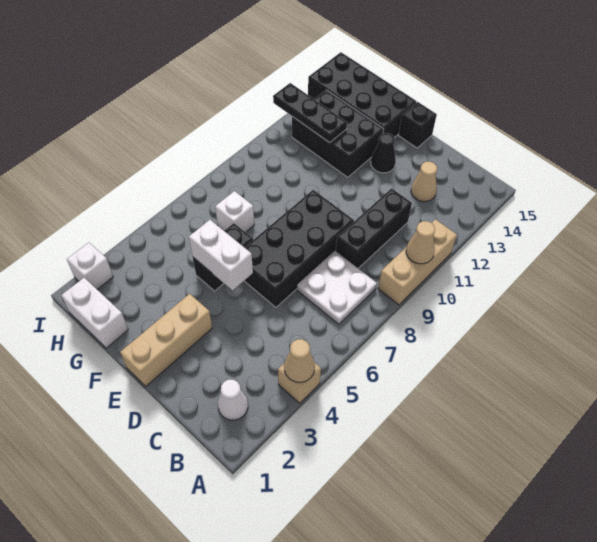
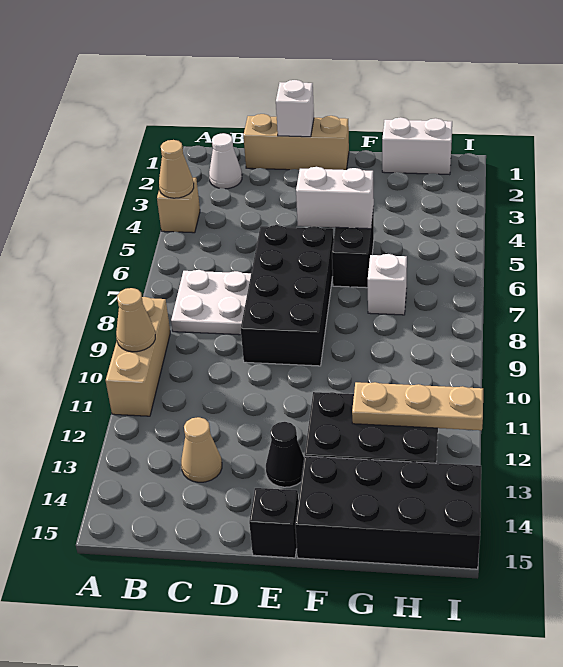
black brick C9:C11 level 1 -> none
tan brick E1:E3 level 1 -> tan brick C1:E1 level 1
black plate G12:I12 level 2 -> tan plate G12:I12 level 2
white brick I2 level 1 -> white brick D1 level 2

